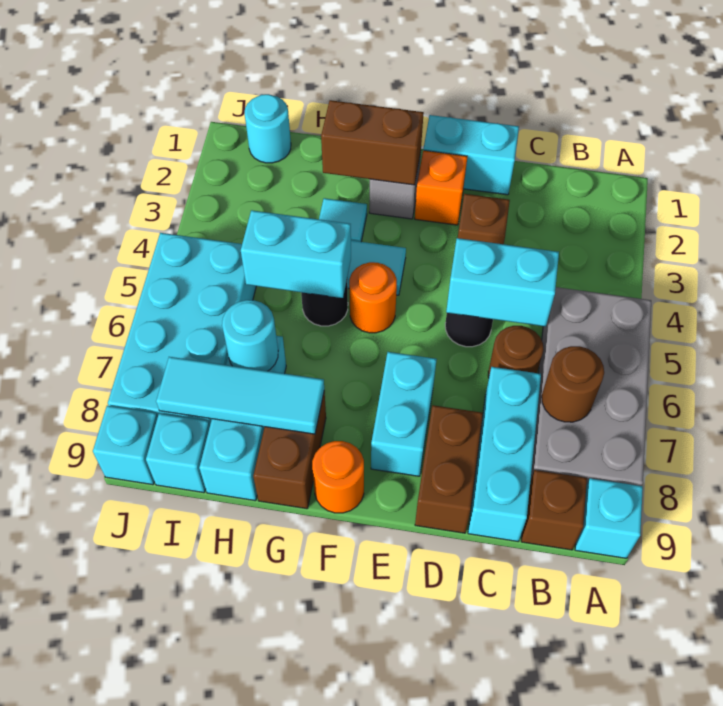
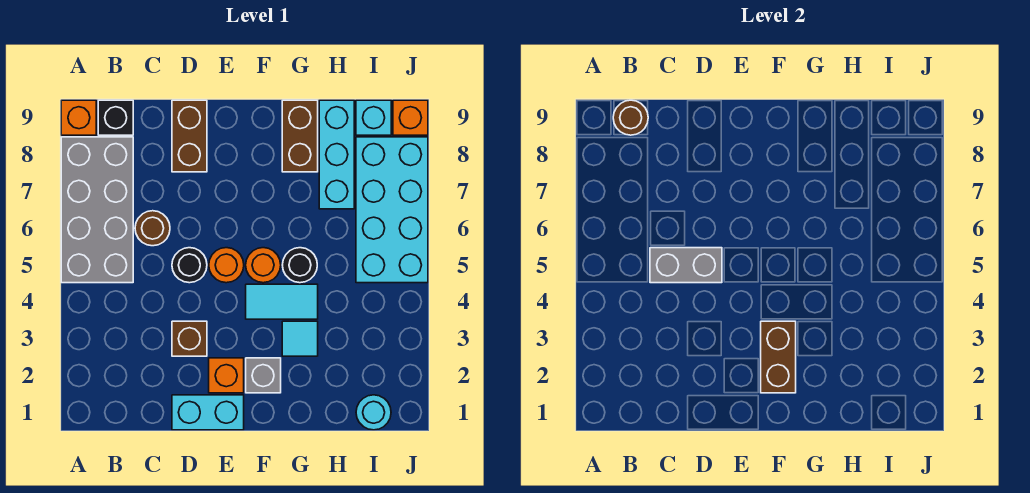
cyan brick A9 level 1 -> orange brick A9 level 1
brown round brick B7 level 2 -> brown round brick B9 level 2
brown brick B9 level 1 -> black brick B9 level 1
cyan brick C5:D5 level 2 -> grey brick C5:D5 level 2
cyan brick C7:C9 level 1 -> none
cyan brick E7:E8 level 1 -> none
brown brick F2:G2 level 2 -> brown brick F2:F3 level 2
orange round brick F9 level 1 -> orange round brick E5 level 1
cyan brick G5:H5 level 2 -> none
cyan tile G8:I8 level 2 -> none
cyan round brick H7 level 2 -> none
cyan brick J9 level 1 -> orange brick J9 level 1

